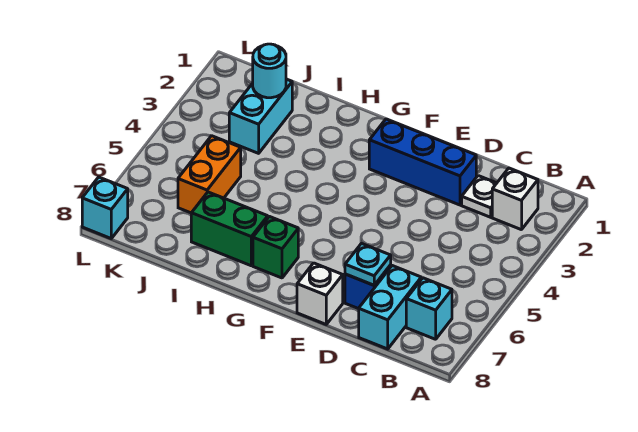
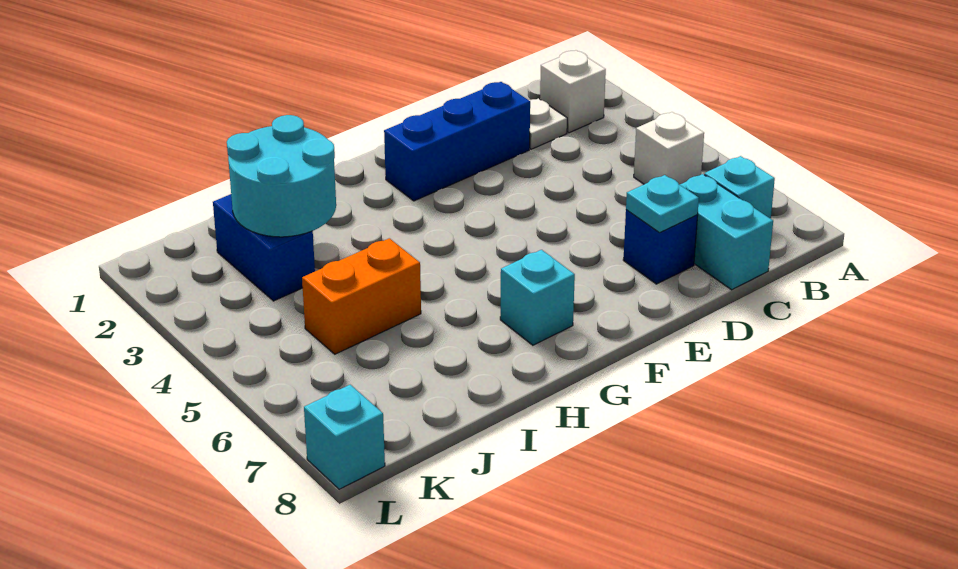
white brick E8 level 1 -> white brick B5 level 1
green brick G7 level 1 -> cyan brick G7 level 1
green brick H7:I7 level 1 -> none
cyan brick J2:J3 level 1 -> blue brick J2:J3 level 1
cyan round brick J2 level 2 -> cyan round brick I2:J3 level 2
orange brick J5:J6 level 1 -> orange brick I5:J5 level 1

